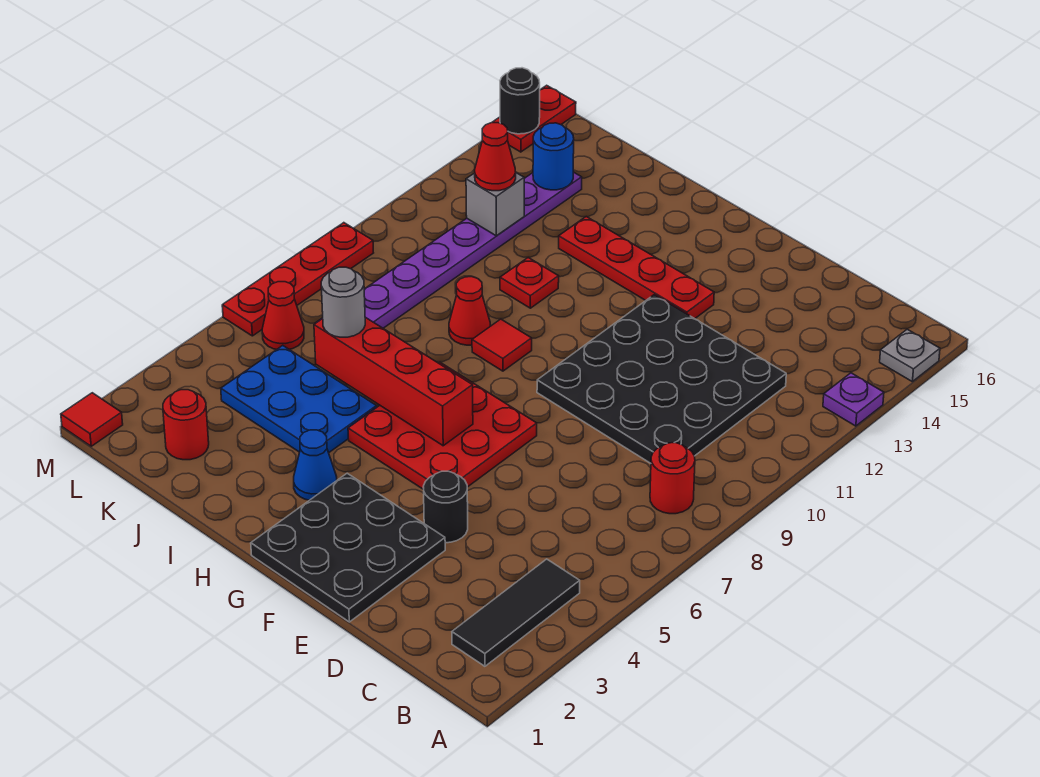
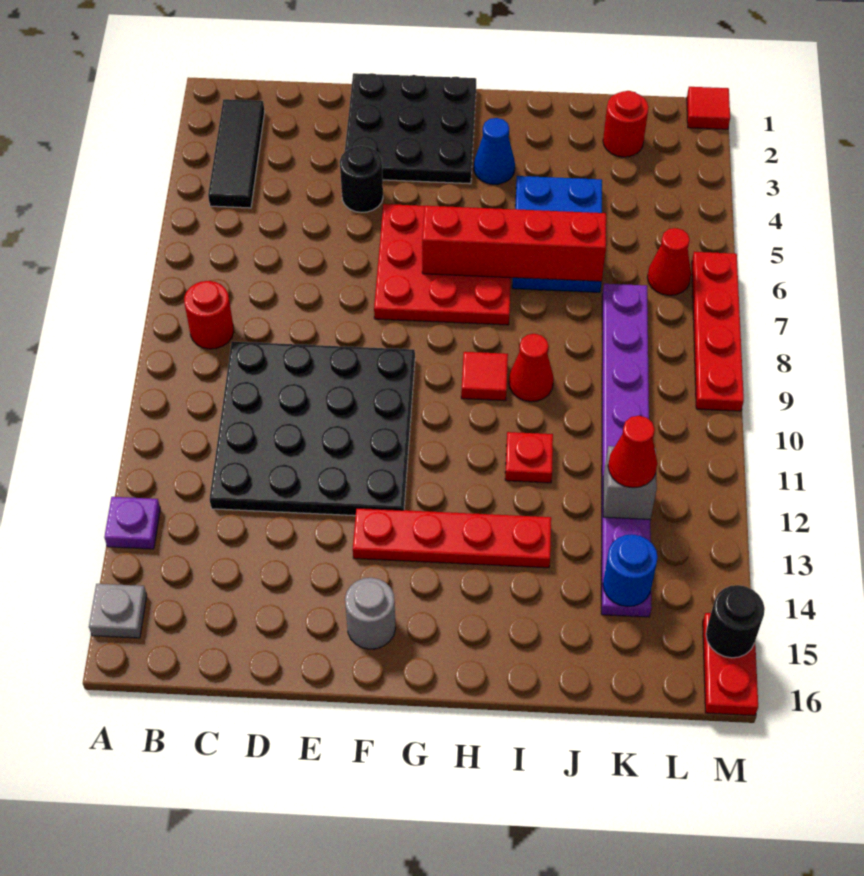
blue plate I4:K5 level 1 -> blue plate I4:J6 level 1
grey round brick J6 level 3 -> grey round brick F15 level 1

